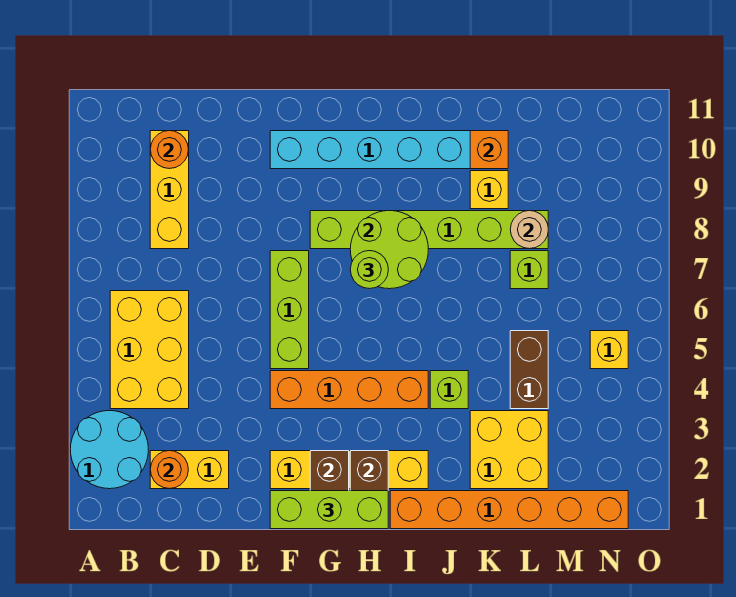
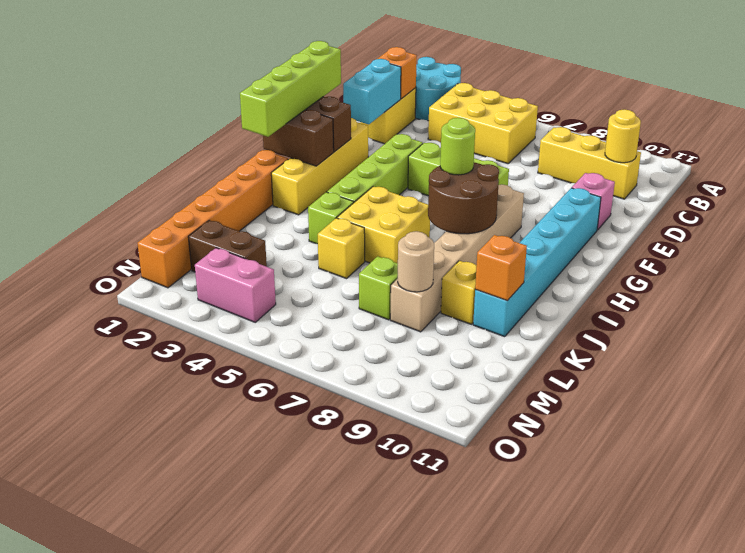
orange round brick C2 level 2 -> orange brick C2 level 2
orange round brick C10 level 2 -> yellow round brick C10 level 2
none -> cyan brick D2:E2 level 2
none -> pink brick E10 level 1
lime brick F1:H1 level 3 -> lime brick F1:I1 level 3
orange brick F4:I4 level 1 -> lime brick F4:I4 level 1
lime brick G8:L8 level 1 -> tan brick G8:L8 level 1
lime round brick H7:I8 level 2 -> brown round brick H7:I8 level 2
yellow brick K2:L3 level 1 -> yellow brick I5:J6 level 1
brown brick L4:L5 level 1 -> brown brick M2:M3 level 1
none -> pink brick N3:N4 level 1
yellow brick N5 level 1 -> yellow brick K5 level 1

